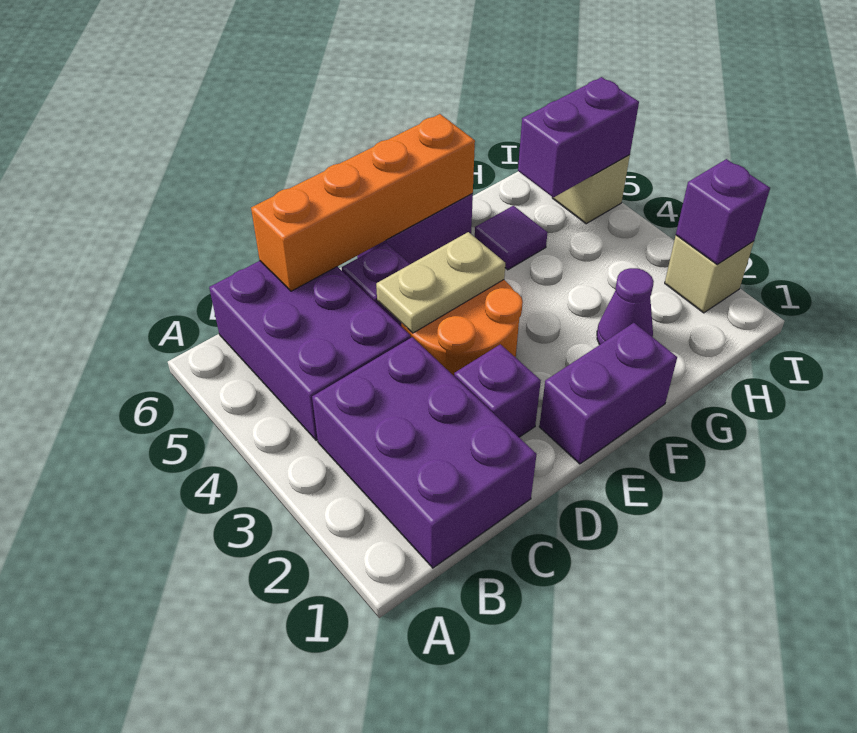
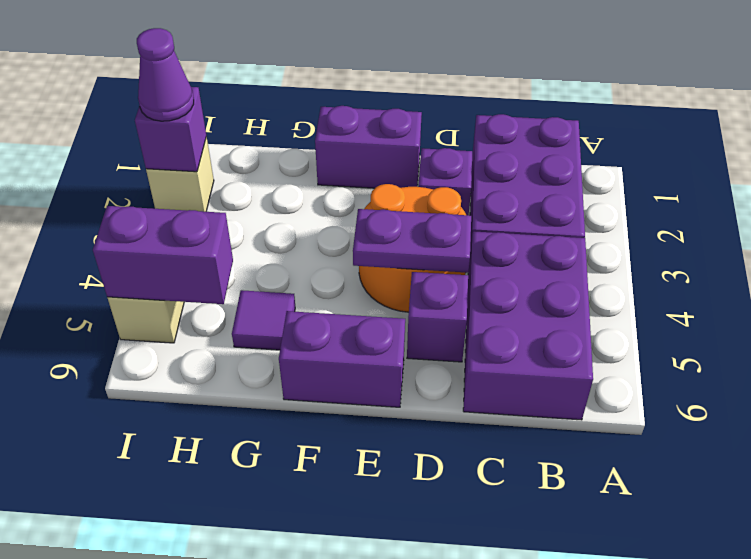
orange brick C6:F6 level 2 -> none
tan plate D4:E4 level 2 -> purple plate D4:E4 level 2
purple cone G2 level 1 -> purple cone I2 level 3

